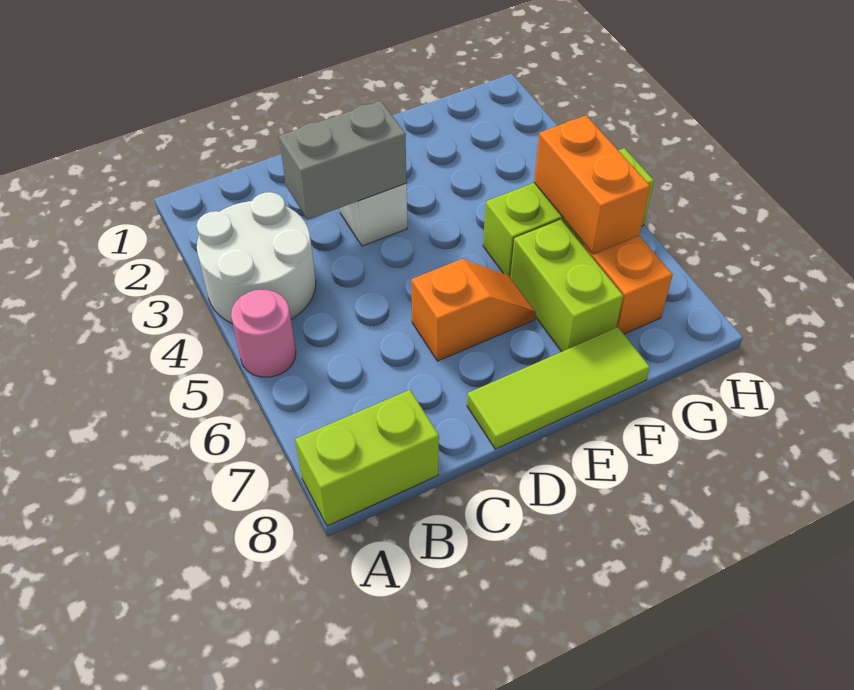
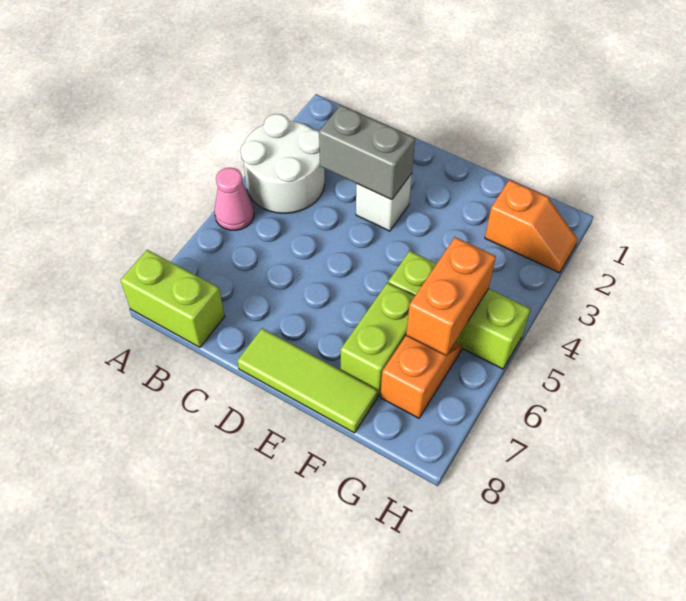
pink round brick A5 level 1 -> pink cone A5 level 1
orange slope D6:E6 level 1 top D -> orange slope G2:H2 level 1 top G

